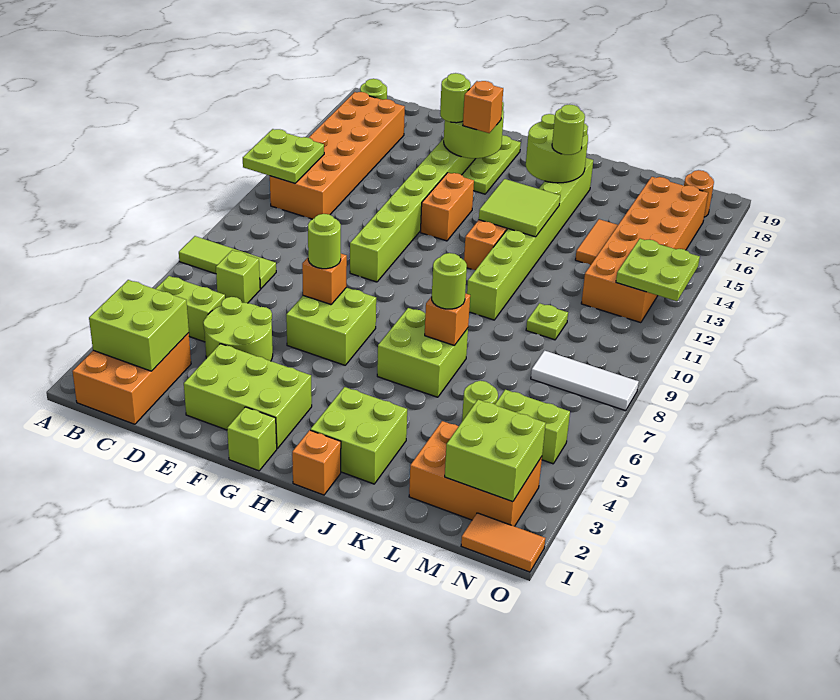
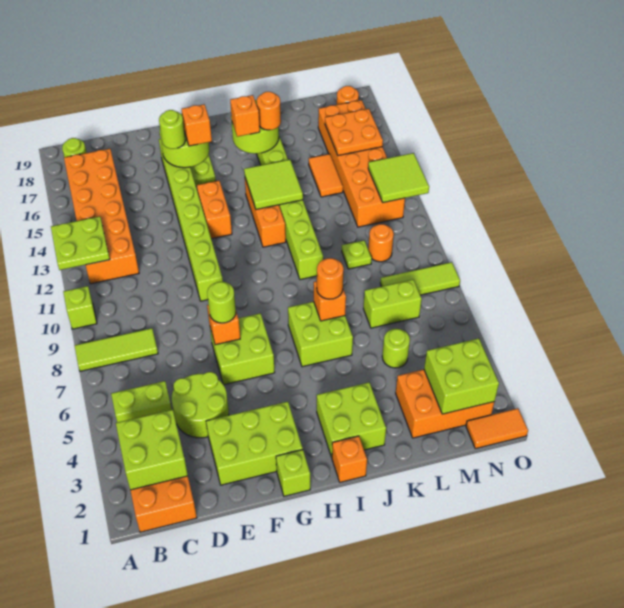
lime brick C7 level 1 -> lime brick A10 level 1
none -> orange brick I16 level 3
lime round brick J7 level 3 -> orange round brick J7 level 3
lime round brick J16 level 3 -> orange round brick J16 level 3
lime brick M5:N5 level 1 -> lime brick L7:M7 level 1
white tile M8:O8 level 1 -> lime tile M8:O8 level 1
none -> orange round brick M10 level 1
none -> orange plate M15:N16 level 2
lime plate N12:O13 level 2 -> lime tile N12:O13 level 2

